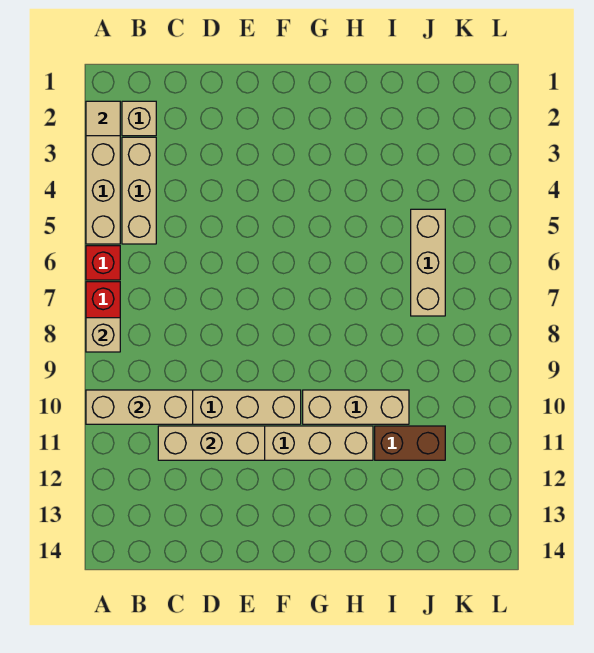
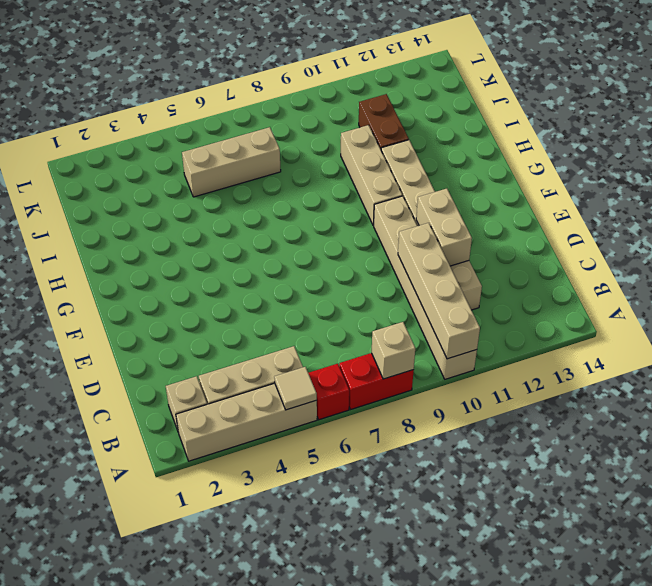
tan tile A2 level 2 -> tan tile A5 level 2
tan brick A10:C10 level 2 -> tan brick A10:D10 level 2
tan brick C11:E11 level 2 -> tan brick D11:E11 level 2

